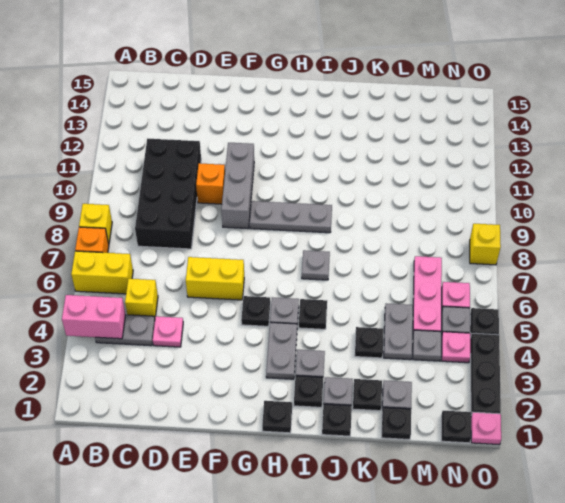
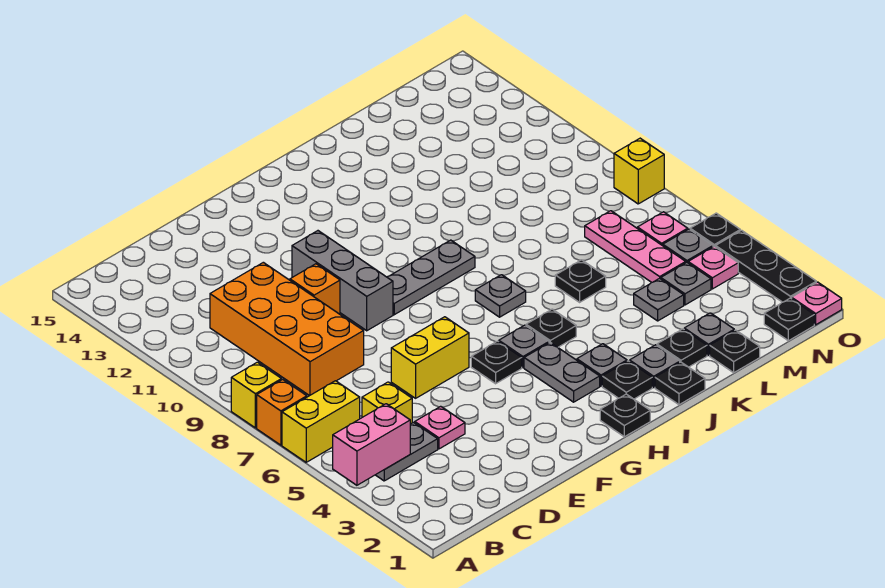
black brick C8:D11 level 1 -> orange brick C8:D11 level 1
black plate K4 level 1 -> black plate K6 level 1
grey plate L4:L5 level 1 -> grey plate L4 level 1

